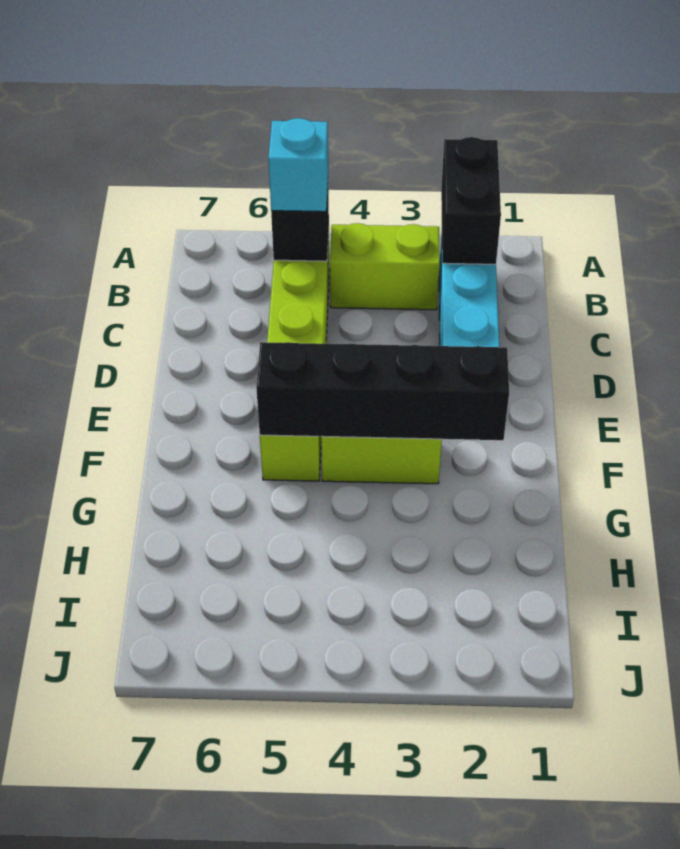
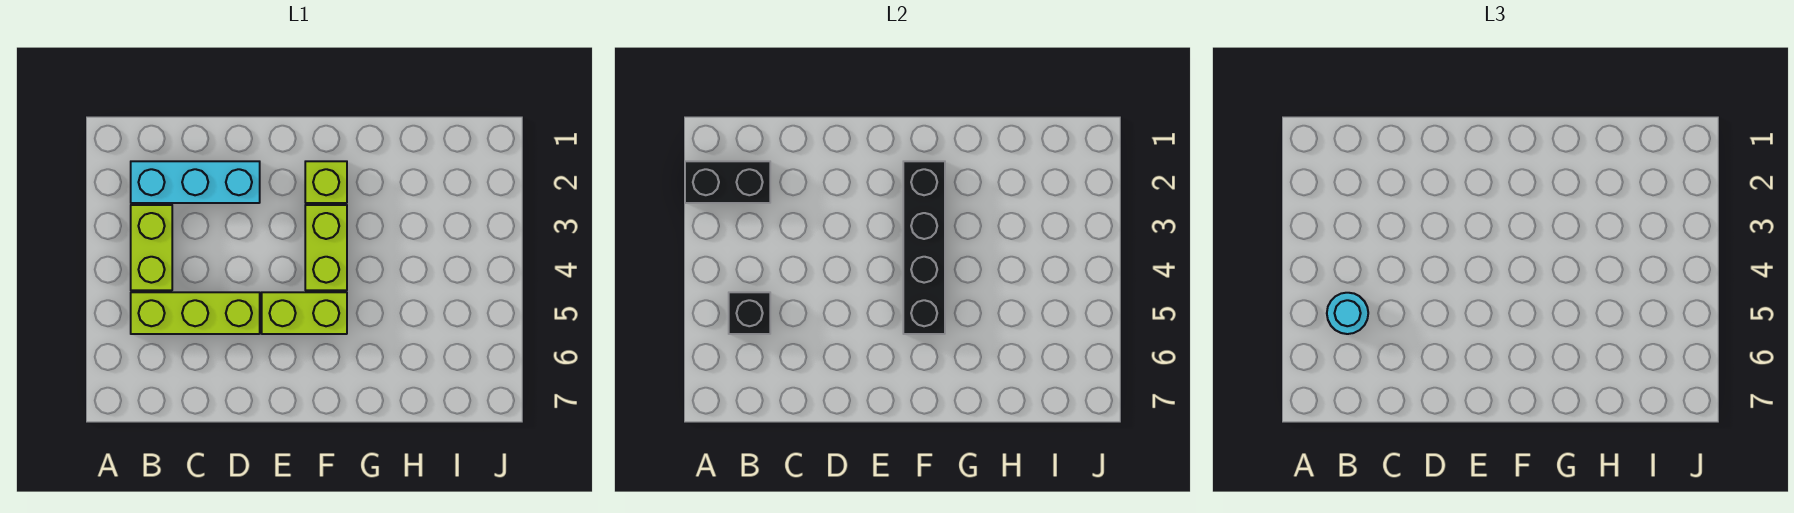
cyan brick B5 level 3 -> cyan round brick B5 level 3
none -> lime brick F2 level 1

